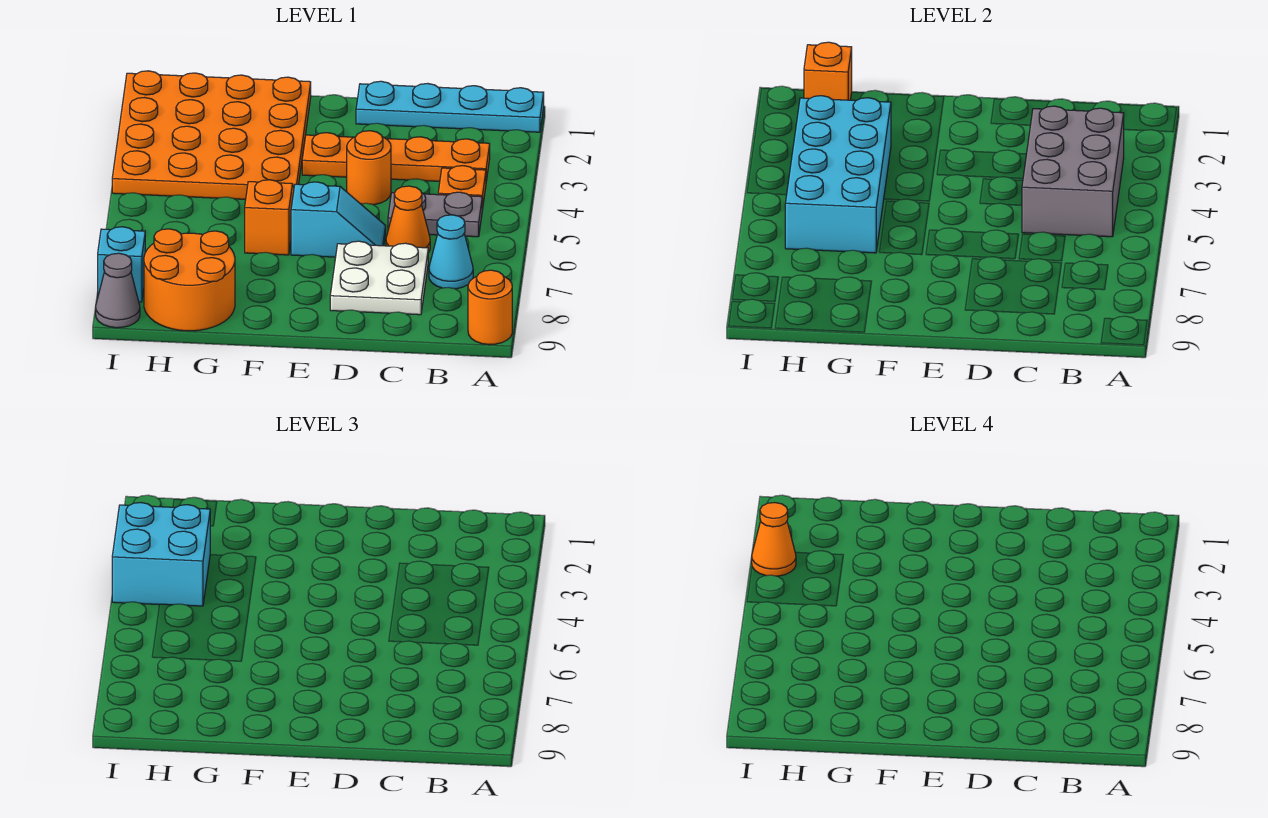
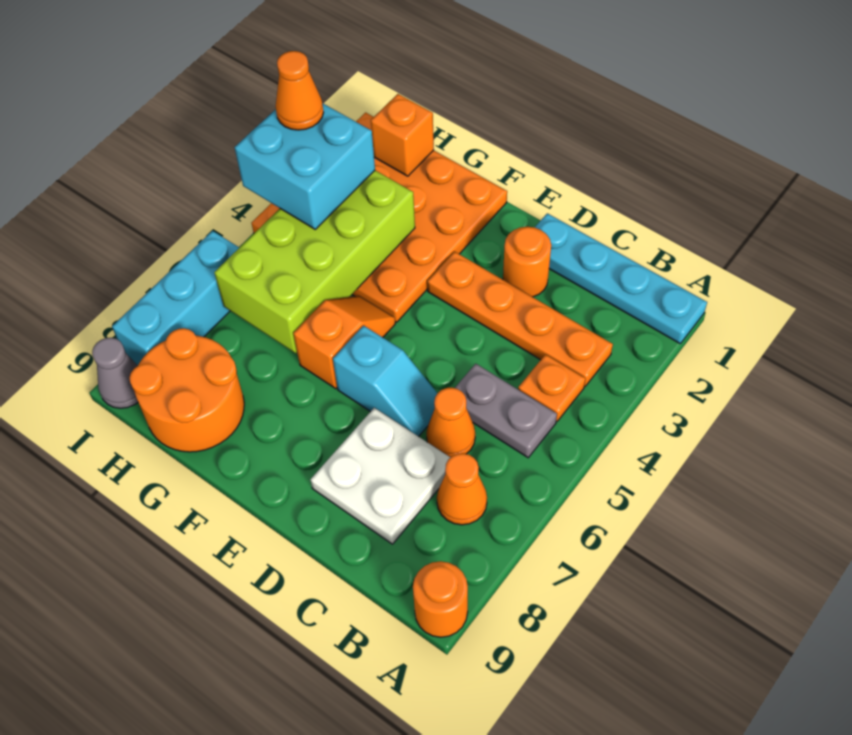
grey brick B3:C5 level 2 -> none
cyan cone B7 level 1 -> orange cone B7 level 1
orange round brick D4 level 1 -> orange round brick D2 level 1
cyan brick G3:H6 level 2 -> lime brick G3:H6 level 2
cyan brick I8 level 1 -> cyan brick I6:I8 level 1

